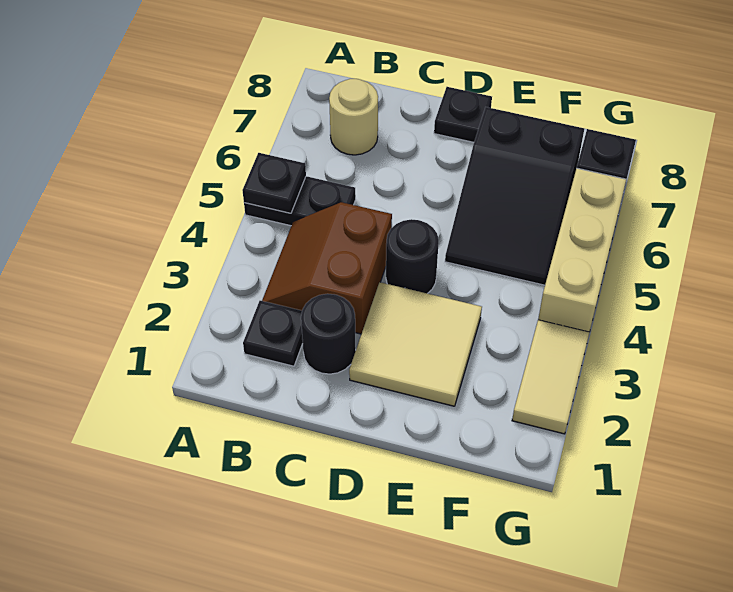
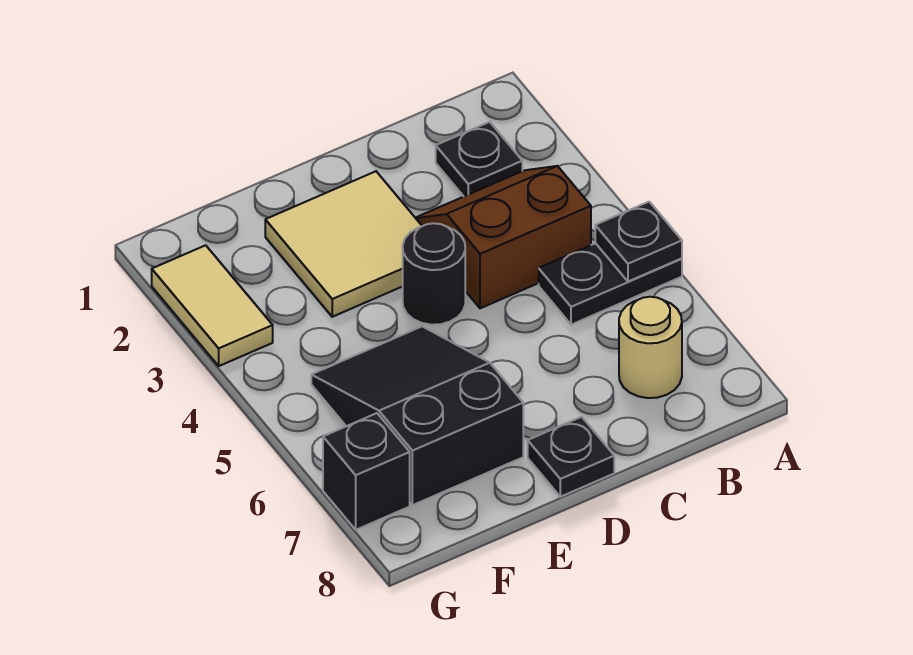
brown slope B3:C4 level 1 top C -> brown slope B3:C4 level 1 top 4
black round brick C2 level 1 -> none
tan brick G4:G6 level 1 -> none

